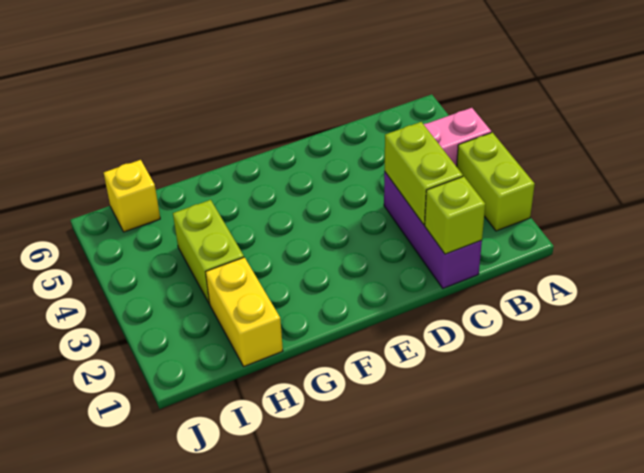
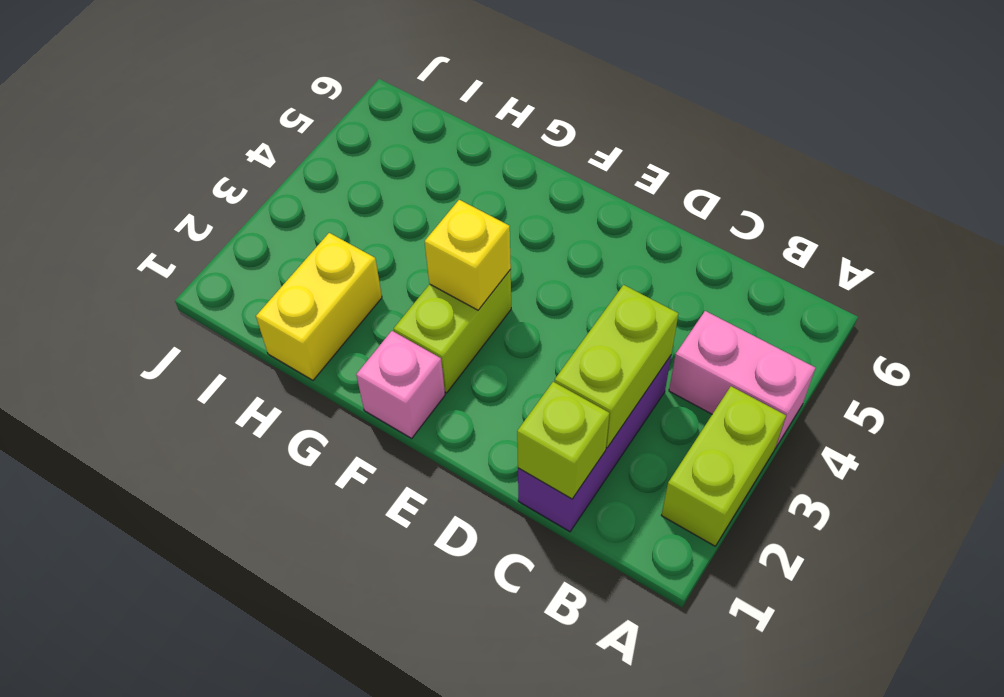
none -> pink brick F1 level 1
lime brick H3:H4 level 1 -> lime brick F2:F3 level 1
yellow brick I6 level 1 -> yellow brick F3 level 2

